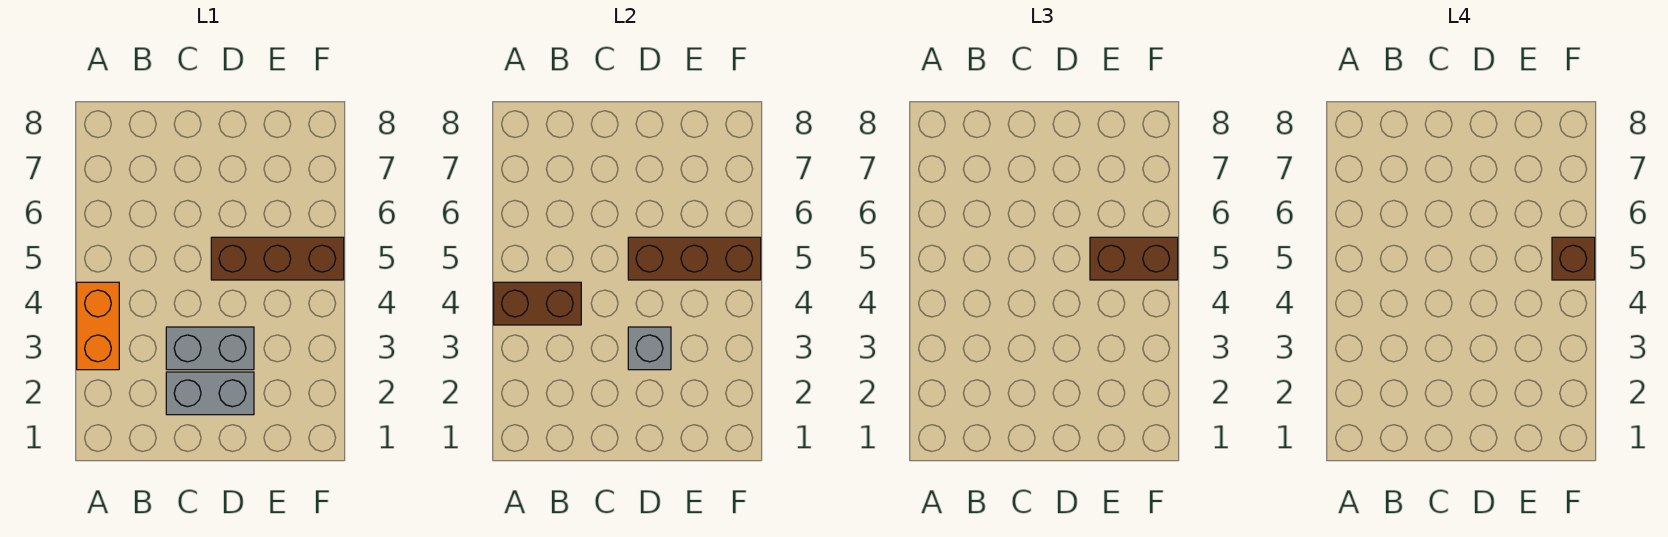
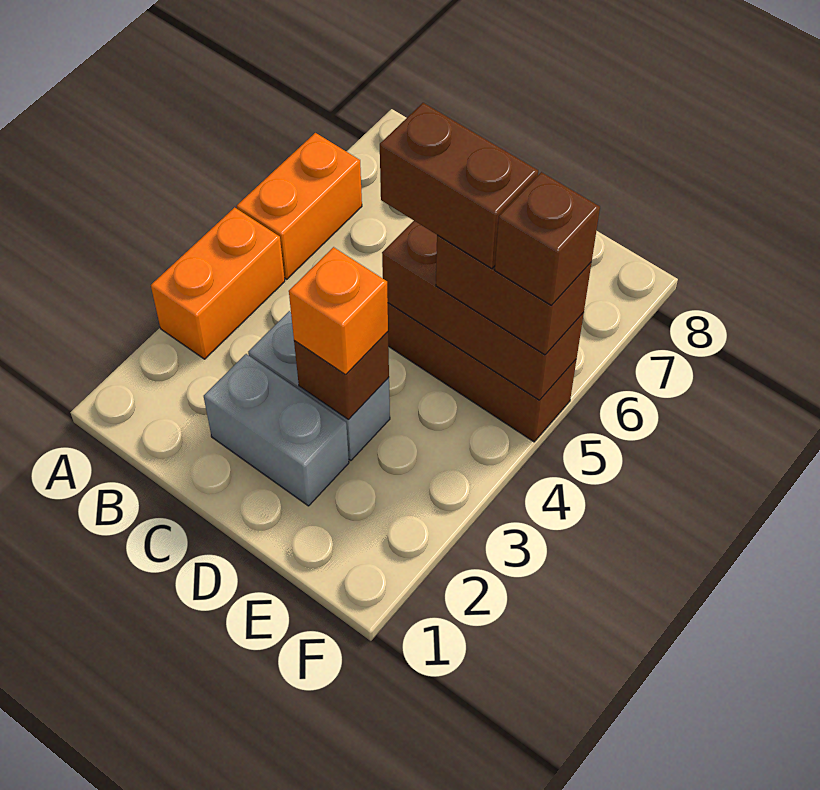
brown brick A4:B4 level 2 -> brown brick D5:E5 level 4
none -> orange brick A5:A6 level 1
grey brick D3 level 2 -> brown brick D3 level 2
none -> orange brick D3 level 3

